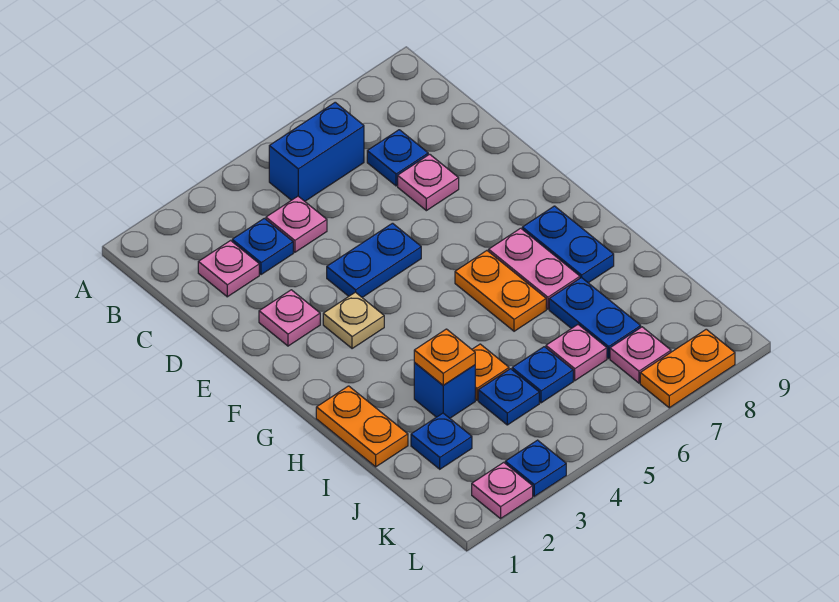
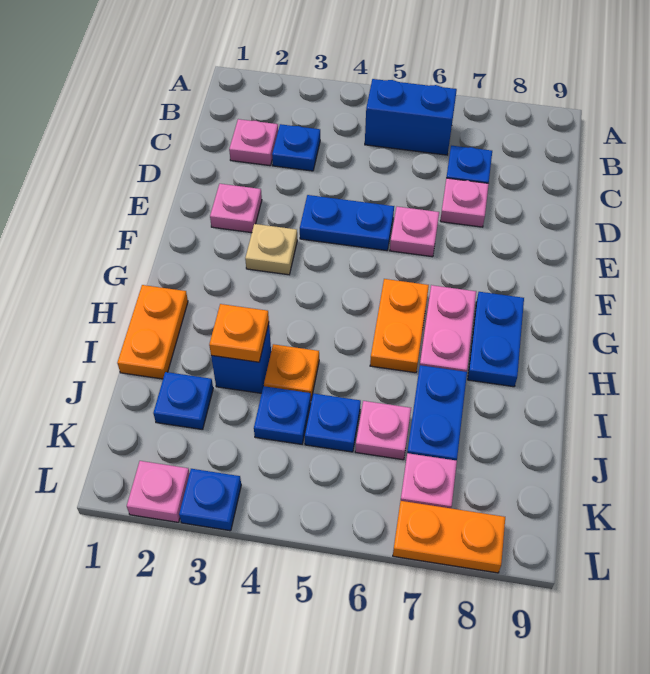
pink plate C4 level 1 -> pink plate E6 level 1

